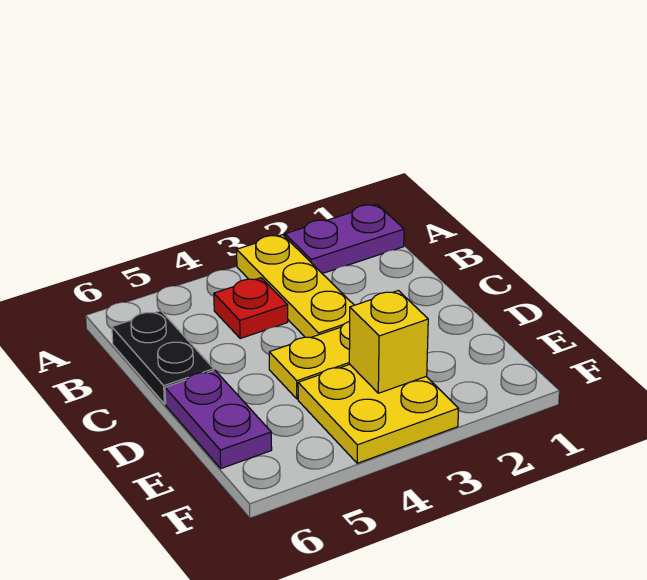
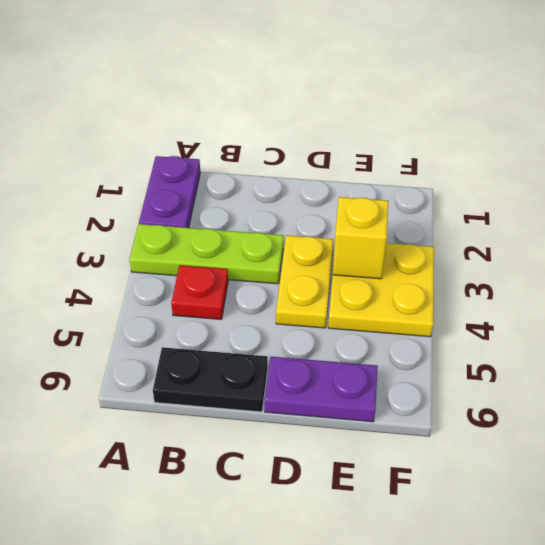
yellow plate A3:C3 level 1 -> lime plate A3:C3 level 1

